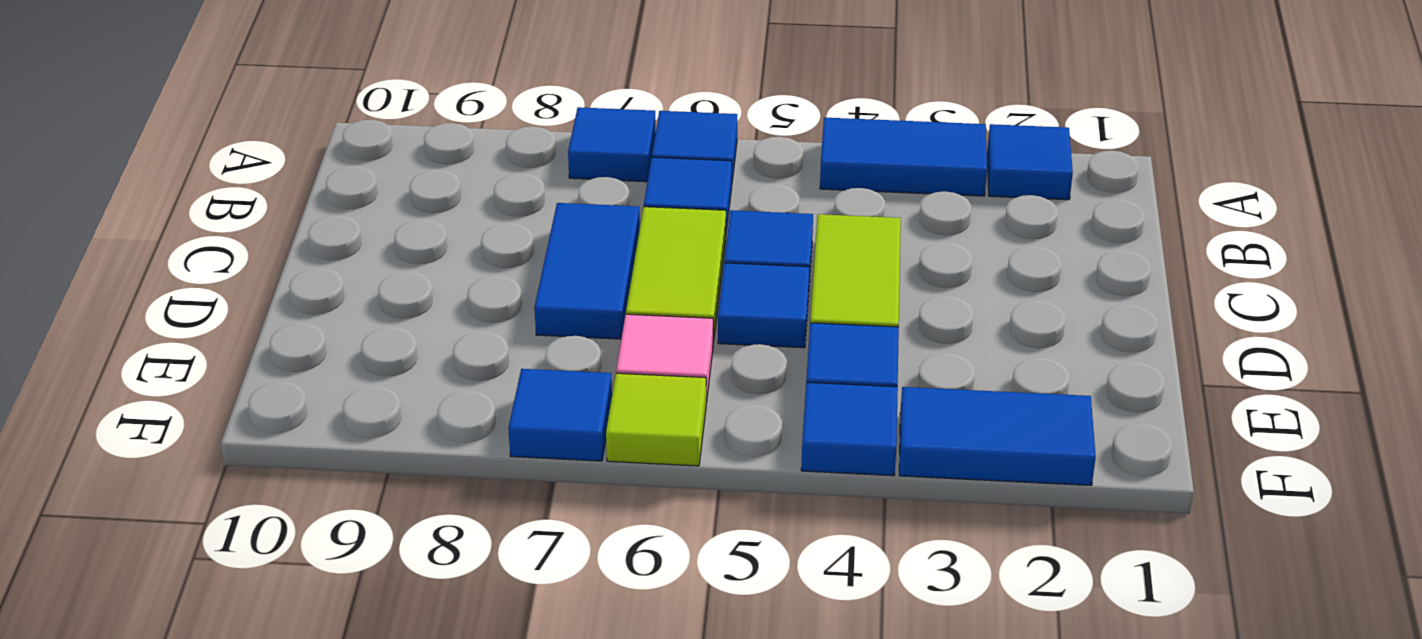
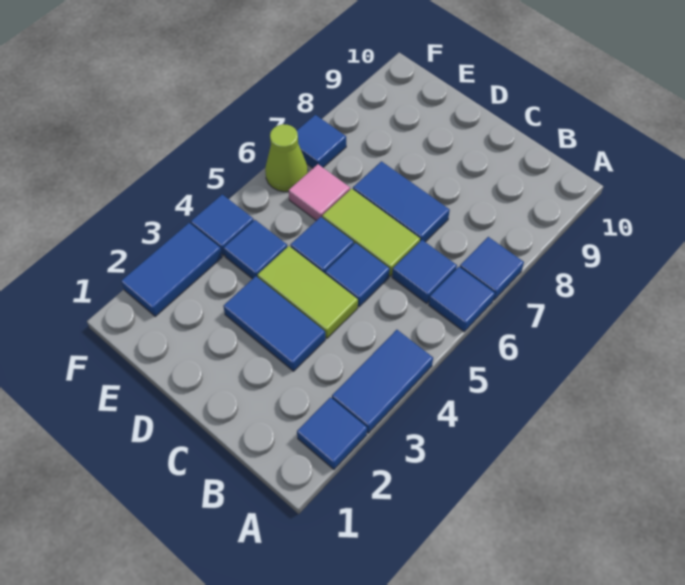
none -> blue tile C3:D3 level 1
lime tile F6 level 1 -> lime cone F6 level 1

